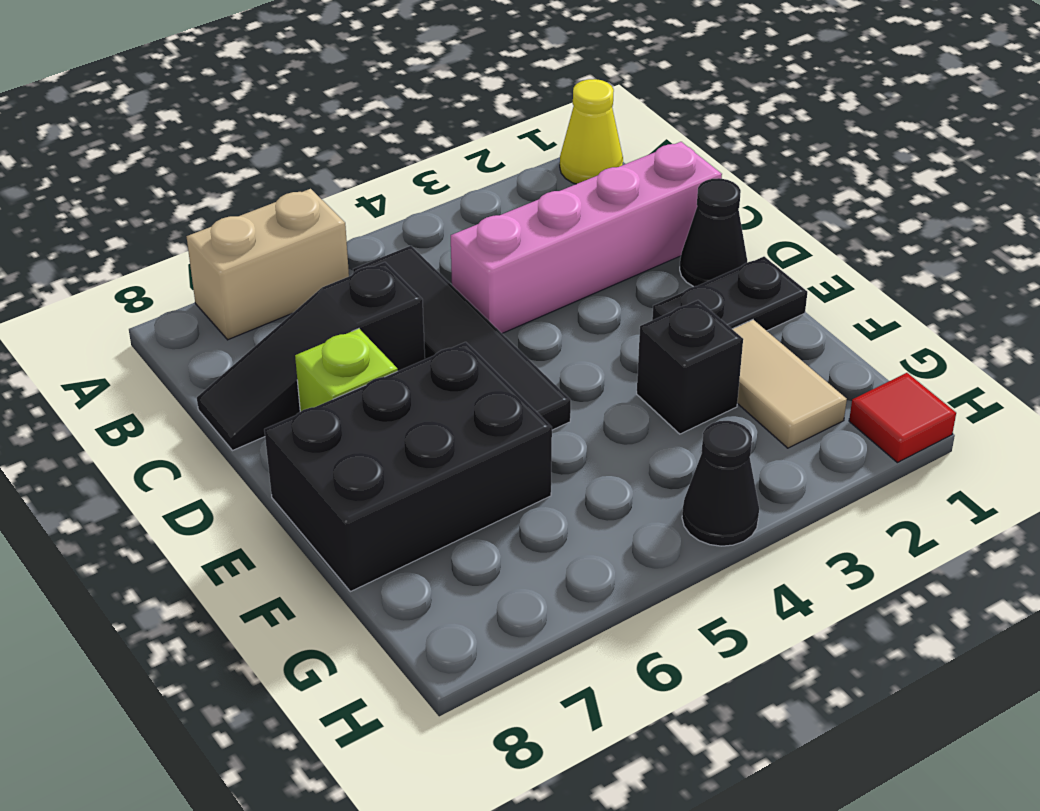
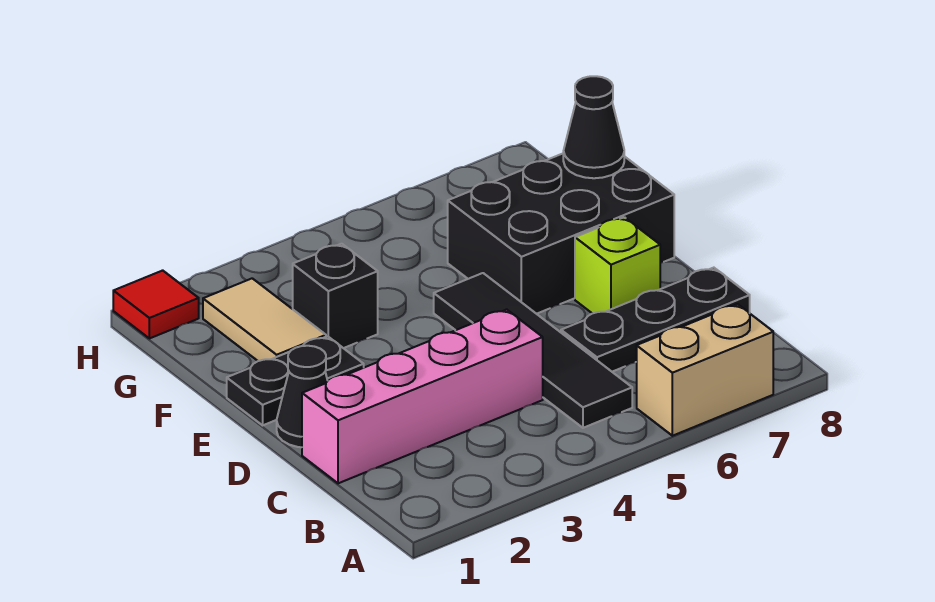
yellow cone A1 level 1 -> none
black slope C6:C8 level 1 top 6 -> black plate C6:C8 level 1
black cone H4 level 1 -> black cone F8 level 2

